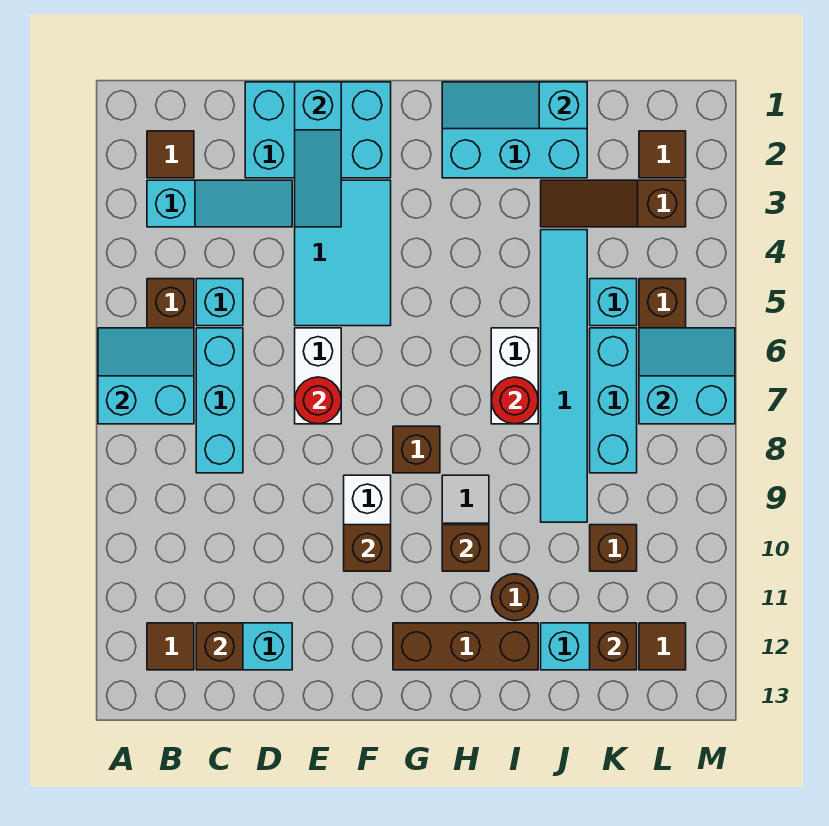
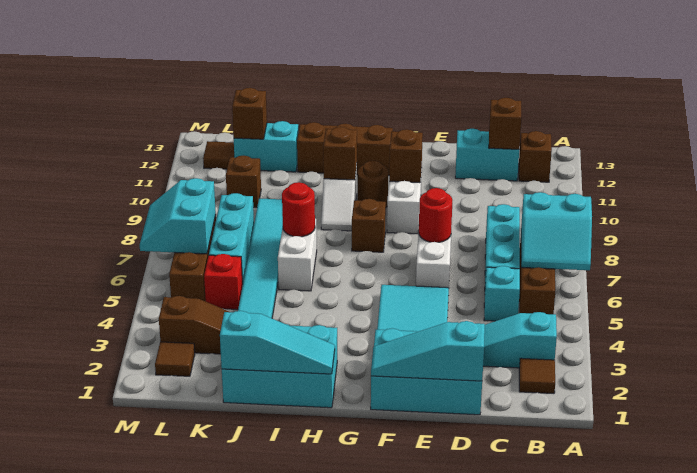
brown tile B12 level 1 -> brown brick B12 level 1
cyan slope E1:E3 level 2 top 1 -> cyan slope D1:F1 level 2 top D
brown round brick I11 level 1 -> brown round brick G10 level 1
cyan brick K5 level 1 -> red brick K5 level 1
cyan slope L6:M7 level 2 top 7 -> cyan slope L6:M7 level 2 top L

